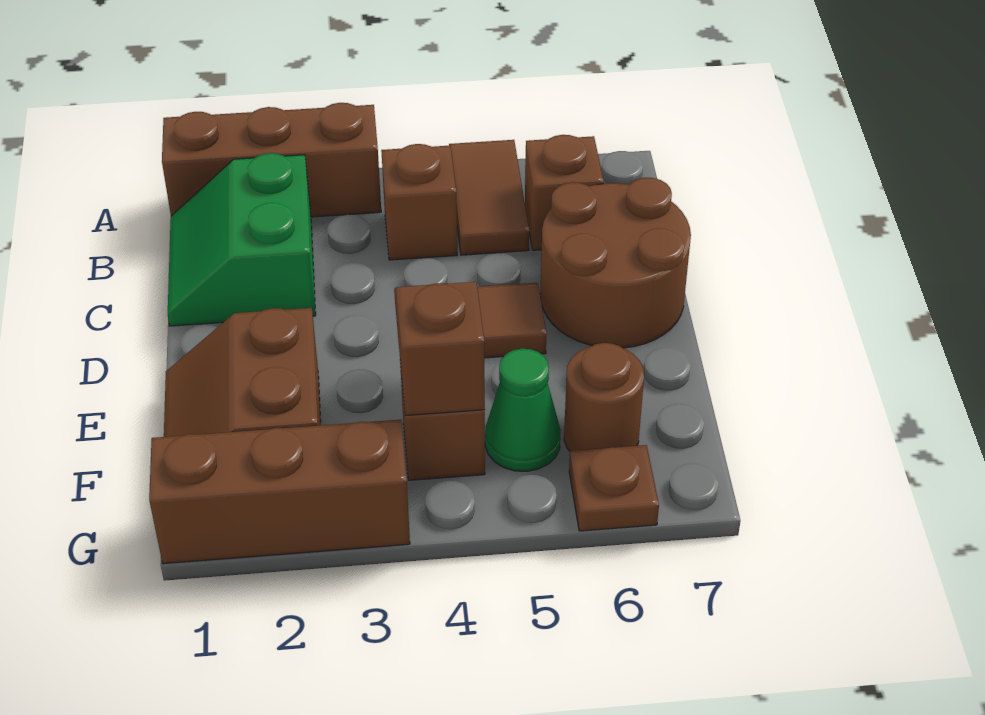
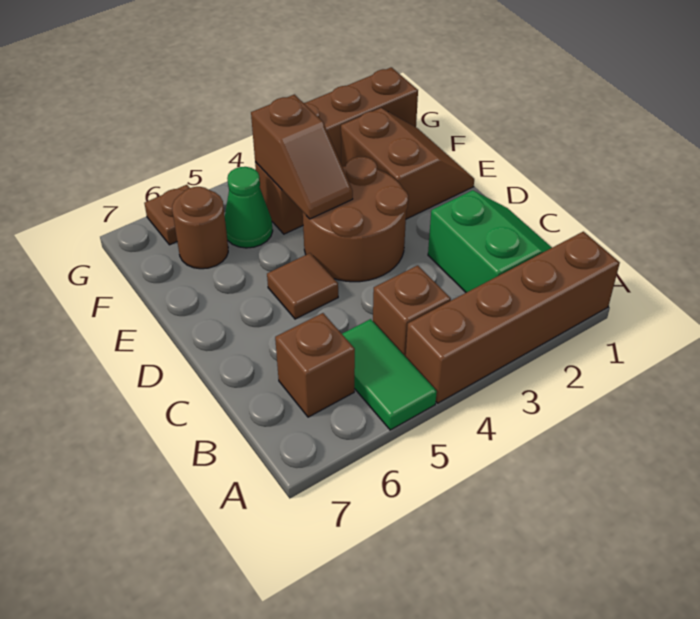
brown brick A1:A3 level 1 -> brown brick A1:A4 level 1
brown tile A5:B5 level 1 -> green tile A5:B5 level 1
brown round brick C6:D7 level 1 -> brown round brick D3:E4 level 1

